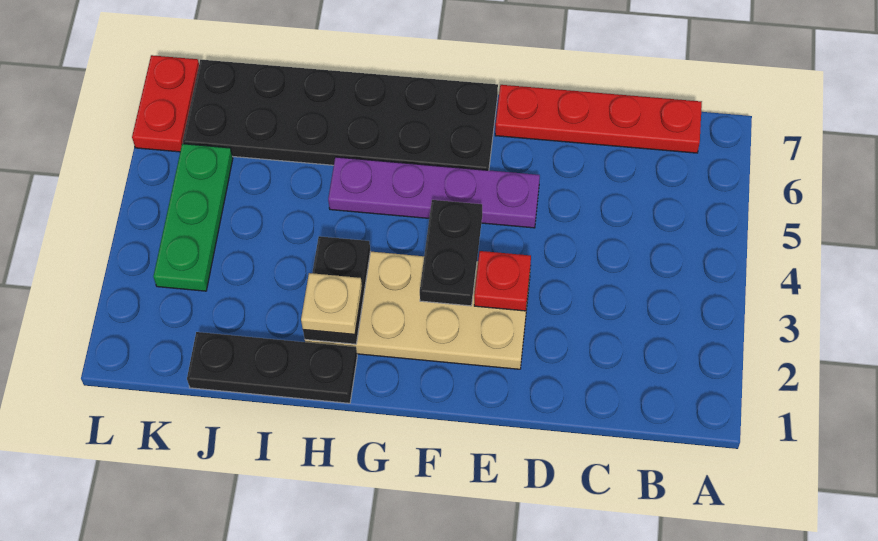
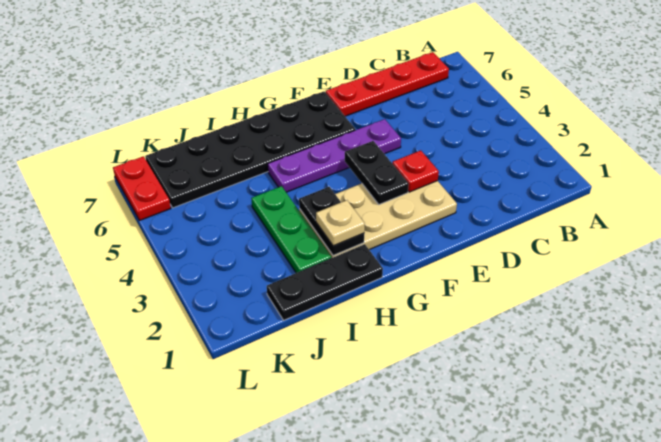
green plate K3:K5 level 1 -> green plate I2:I4 level 1

